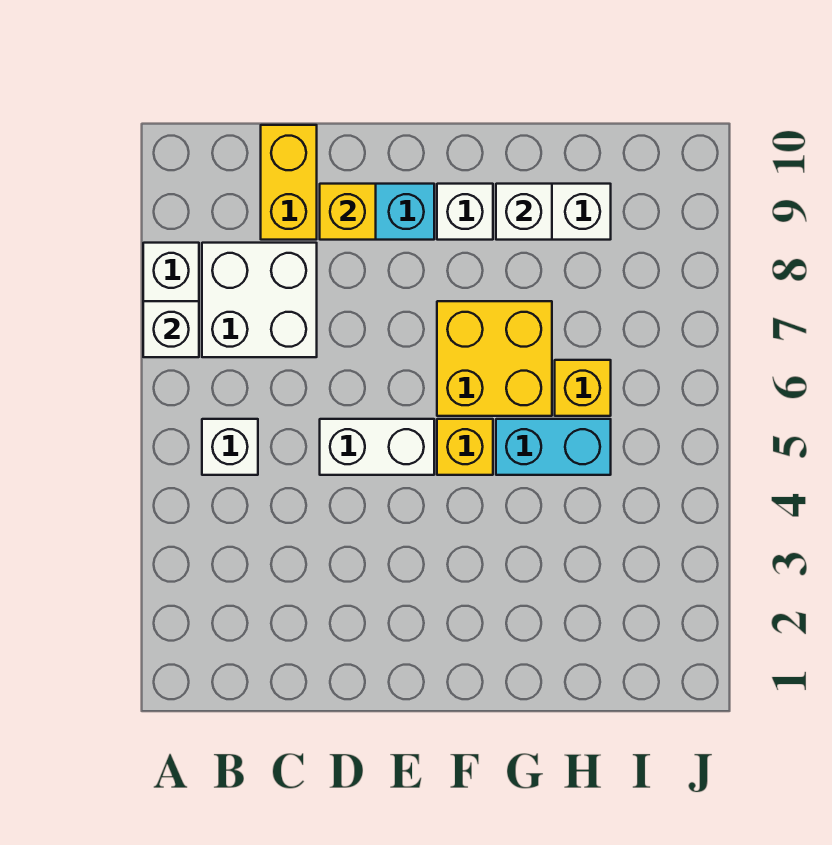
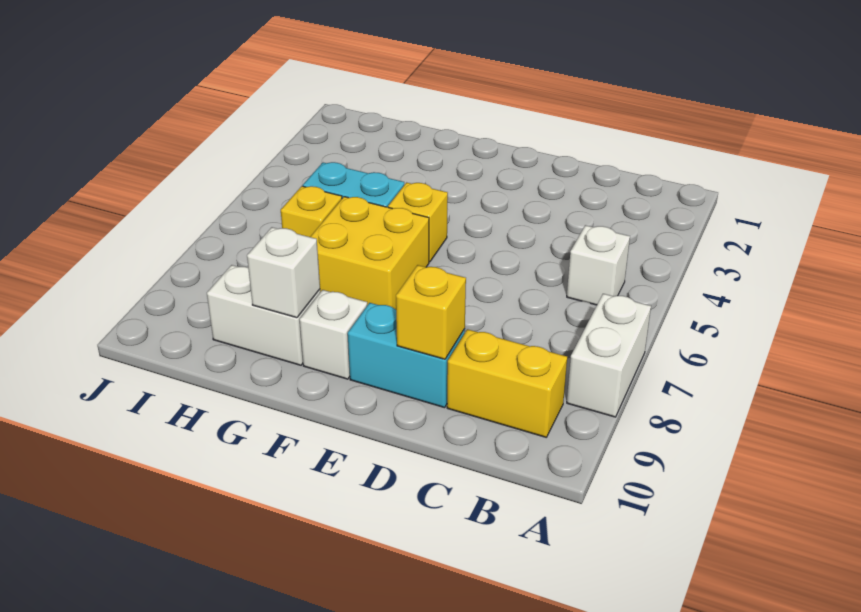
white brick A7 level 2 -> none
white brick B7:C8 level 1 -> none
yellow brick C9:C10 level 1 -> yellow brick B9:C9 level 1
white brick D5:E5 level 1 -> none

